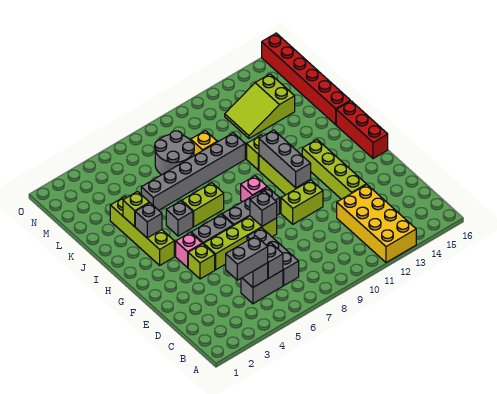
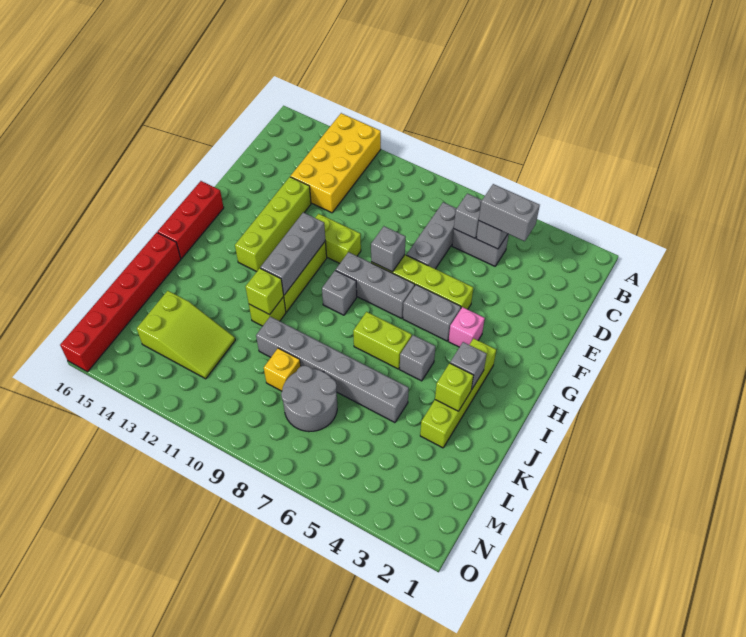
lime brick F4 level 1 -> lime brick J11 level 2
pink brick H9 level 1 -> grey brick H9 level 1

